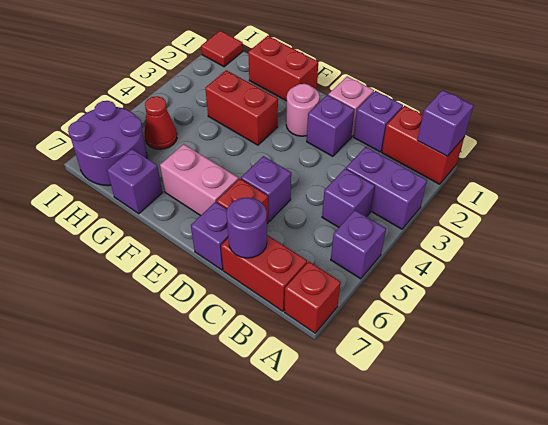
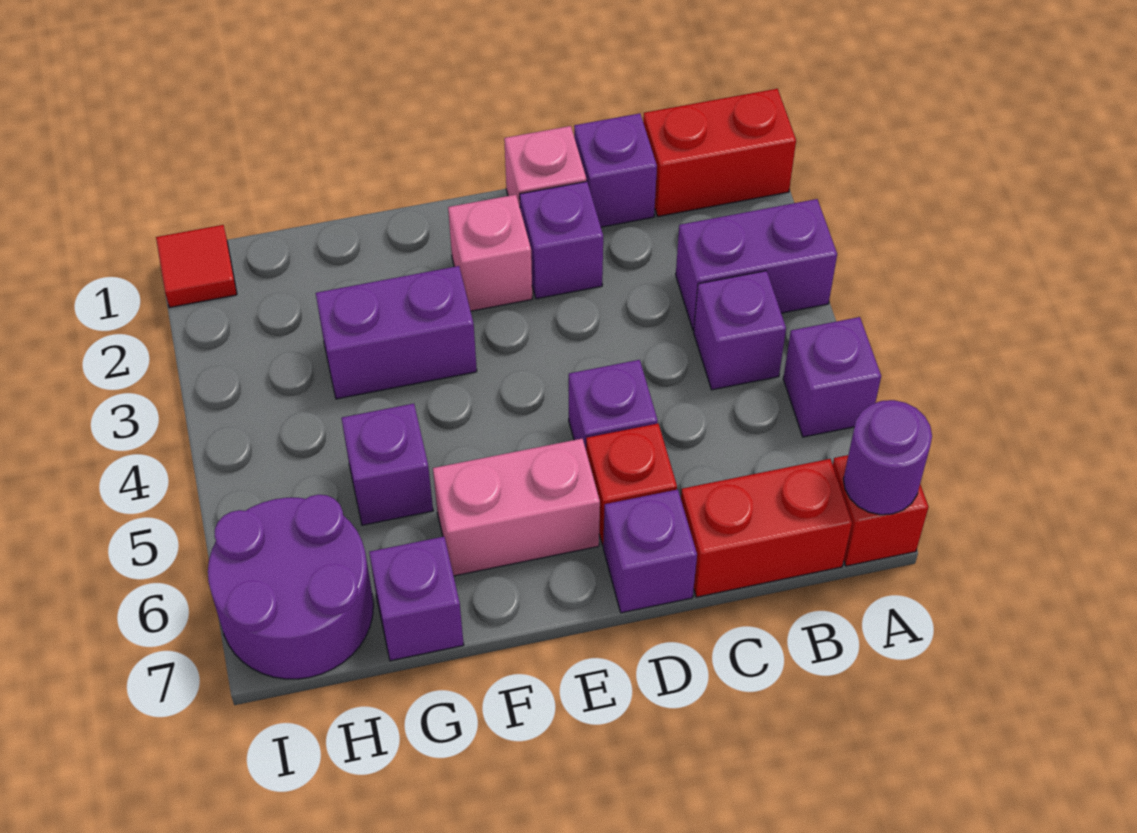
purple brick A1 level 2 -> purple brick G5 level 1
purple round brick C7 level 2 -> purple round brick A7 level 2
pink round brick E2 level 1 -> pink brick E2 level 1
red brick F1:G1 level 1 -> none
red brick F3:G3 level 1 -> purple brick F3:G3 level 1
red cone H5 level 1 -> none

